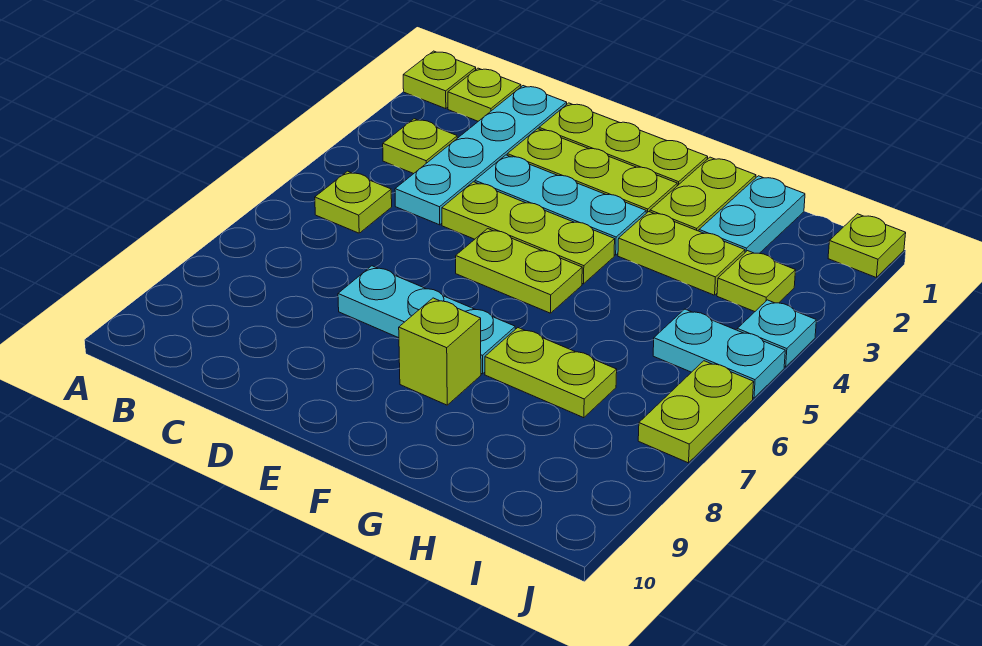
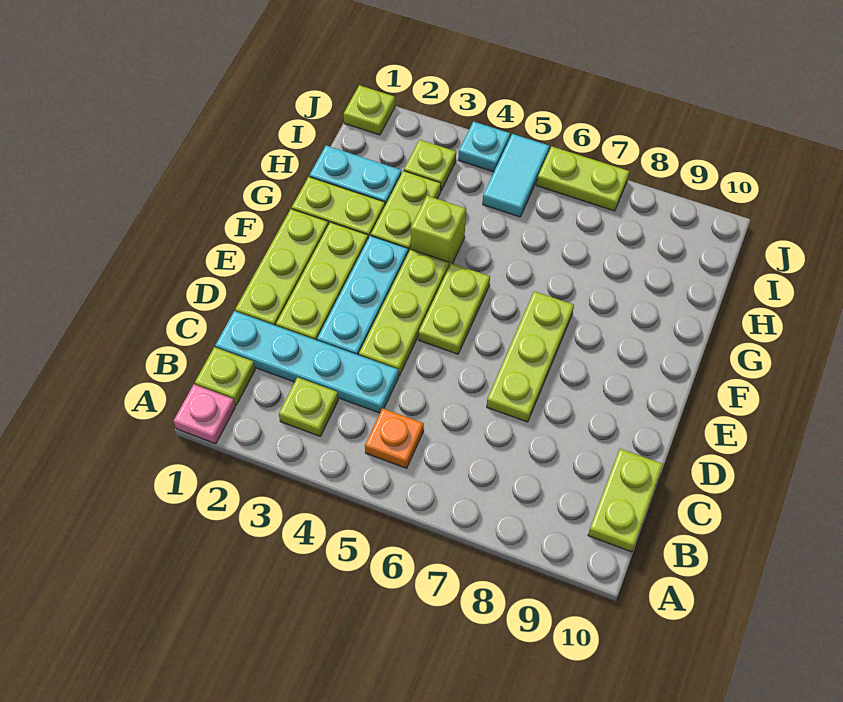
lime plate A1 level 1 -> pink plate A1 level 1
lime plate B5 level 1 -> orange plate B5 level 1
cyan plate D7:F7 level 1 -> lime plate D7:F7 level 1
lime brick F8 level 1 -> lime brick G4 level 1
lime plate G7:H7 level 1 -> lime plate B10:C10 level 1
cyan plate I5:J5 level 1 -> cyan tile I5:J5 level 1

